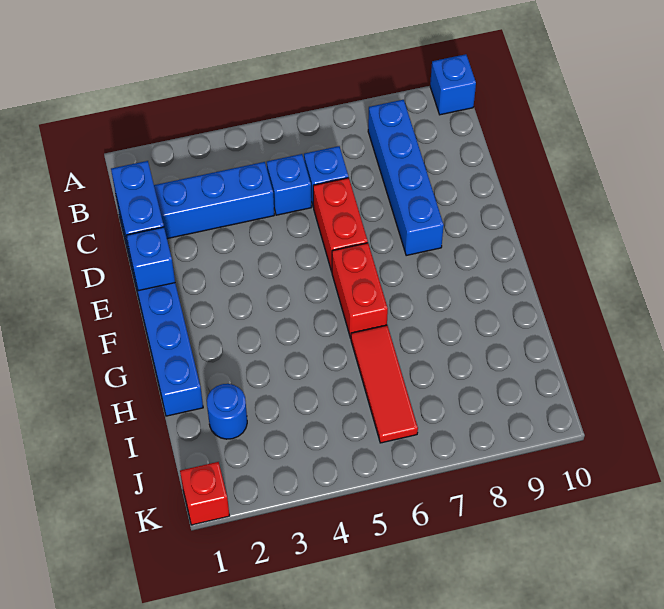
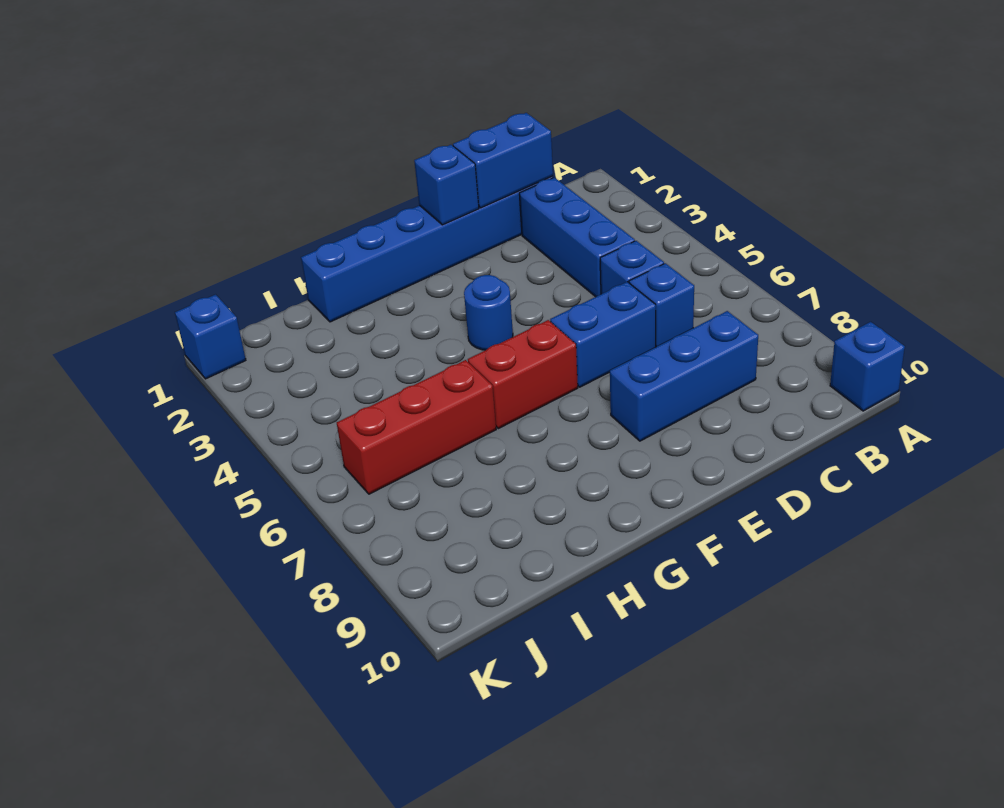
blue brick B8:E8 level 1 -> blue brick C8:E8 level 1
red brick D6:E6 level 1 -> blue brick D6:E6 level 1
red tile H6:J6 level 1 -> red brick H6:J6 level 1
blue round brick I2 level 1 -> blue round brick F4 level 1
red brick K1 level 1 -> blue brick K1 level 1

